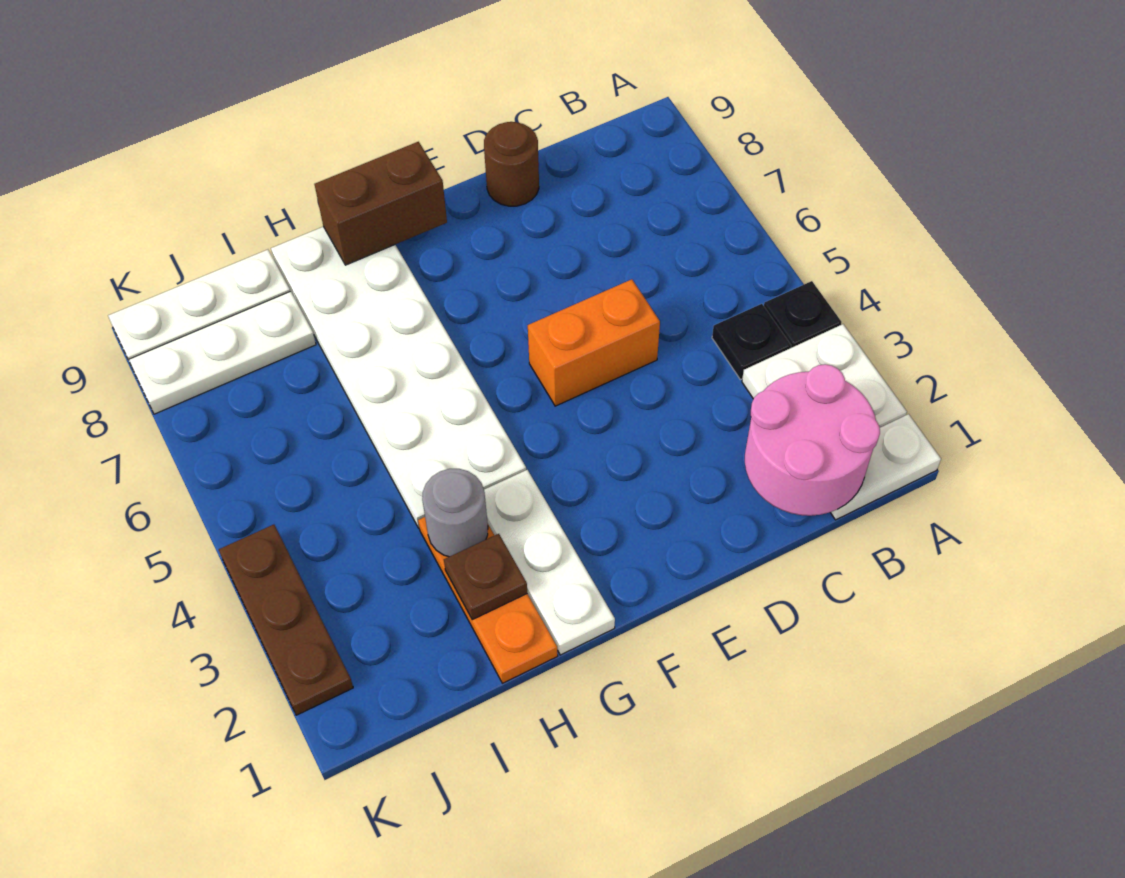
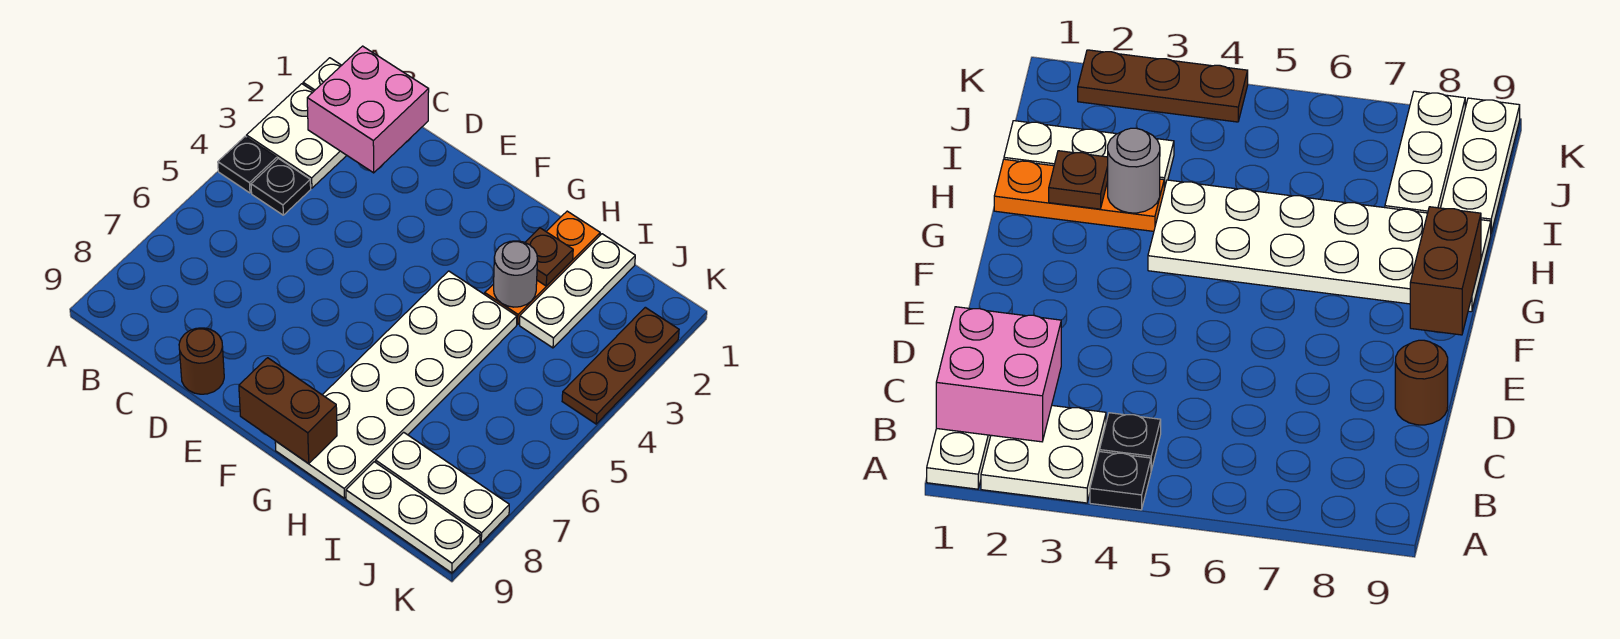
pink round brick B1:C2 level 2 -> pink brick B1:C2 level 2
orange brick D5:E5 level 1 -> none
white plate G1:G3 level 1 -> white plate I1:I3 level 1

